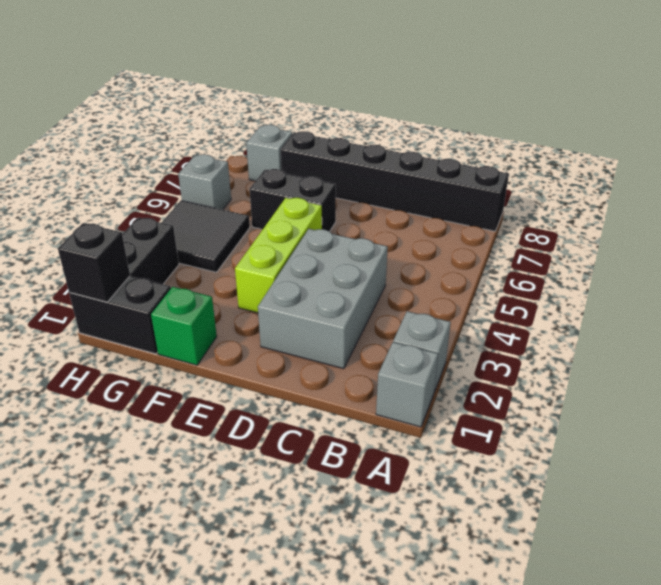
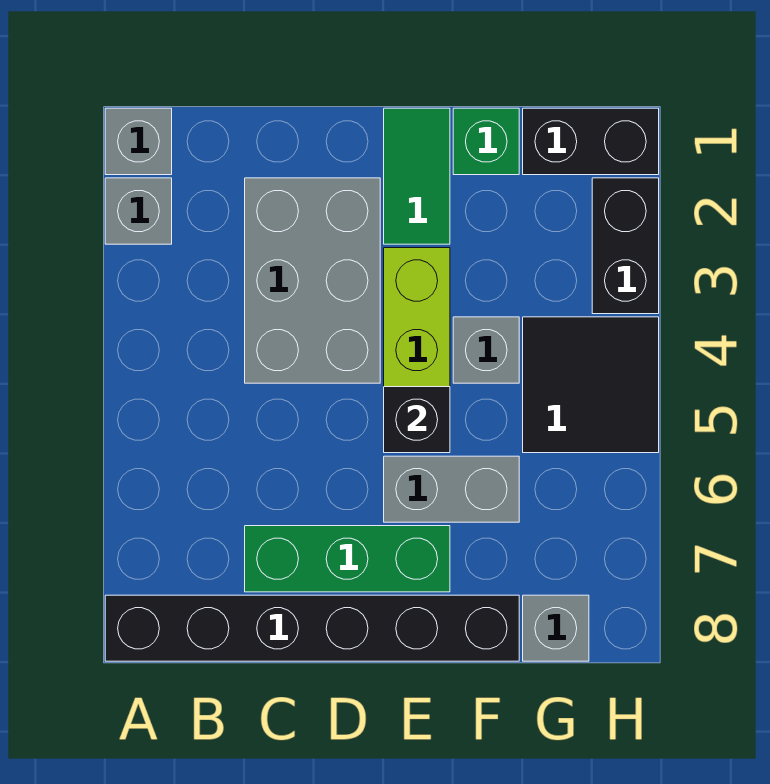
none -> green brick C7:E7 level 1
none -> green tile E1:E2 level 1
black brick E6:F6 level 1 -> grey brick E6:F6 level 1
black brick H1 level 2 -> black brick E5 level 2
grey brick H6 level 1 -> grey brick F4 level 1

